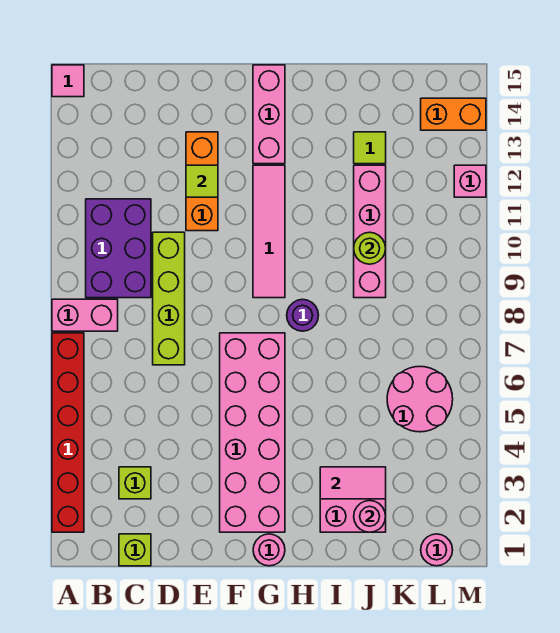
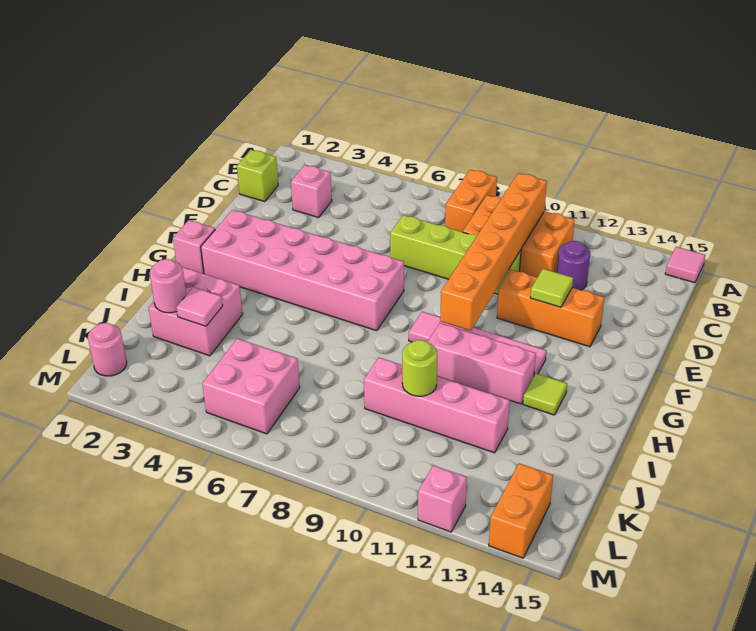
red brick A2:A7 level 1 -> none
pink brick A8:B8 level 1 -> orange brick A8:B8 level 1
purple brick B9:C11 level 1 -> orange brick B9:C11 level 1
none -> orange brick B10:G10 level 2
lime brick C3 level 1 -> pink brick C3 level 1
pink round brick G1 level 1 -> pink brick G1 level 1
pink brick G13:G15 level 1 -> pink brick H10:H12 level 1
purple round brick H8 level 1 -> purple round brick C12 level 1
pink tile I3:J3 level 2 -> pink tile J3 level 2
lime tile J13 level 1 -> lime tile H13 level 1
pink round brick K5:L6 level 1 -> pink brick K5:L6 level 1

